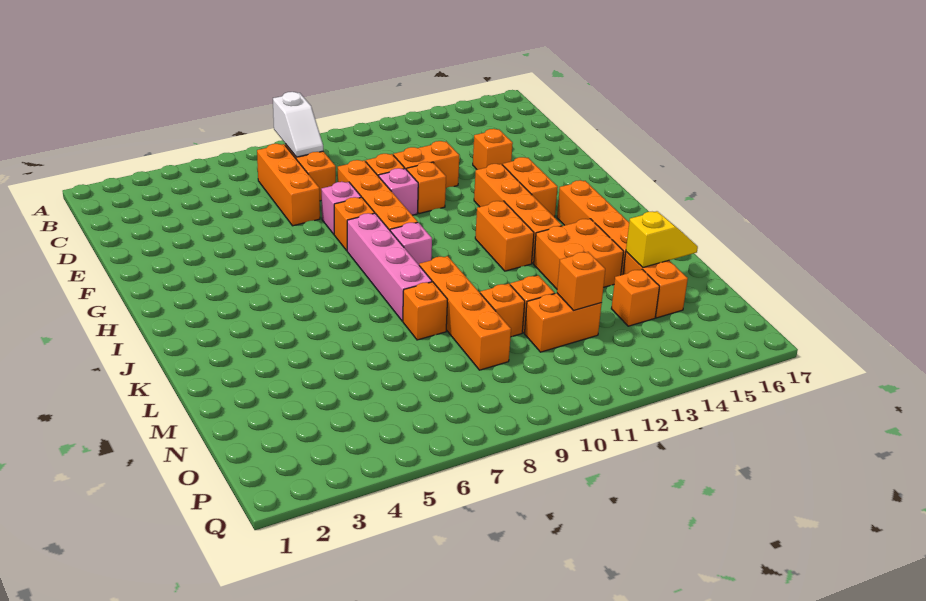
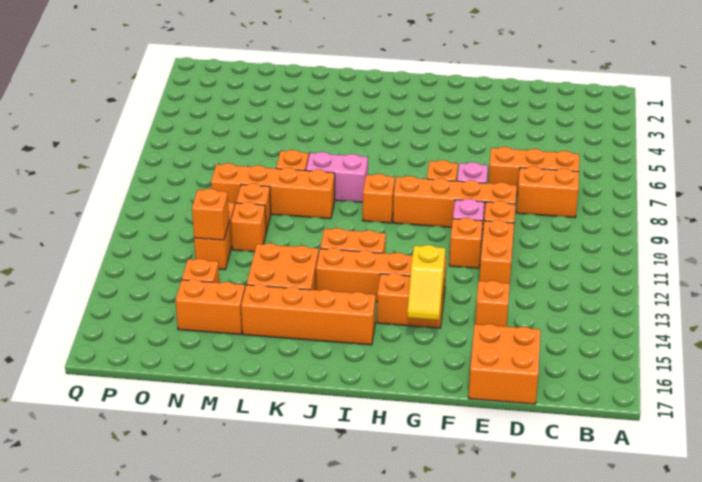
white slope B8:C8 level 2 top B -> none
none -> orange brick D16:E17 level 1
pink brick H8:K8 level 1 -> pink brick J8:K8 level 1
pink brick I9 level 1 -> orange brick I9 level 1
yellow slope M15:M16 level 2 top 15 -> yellow slope G14:G15 level 2 top 14

